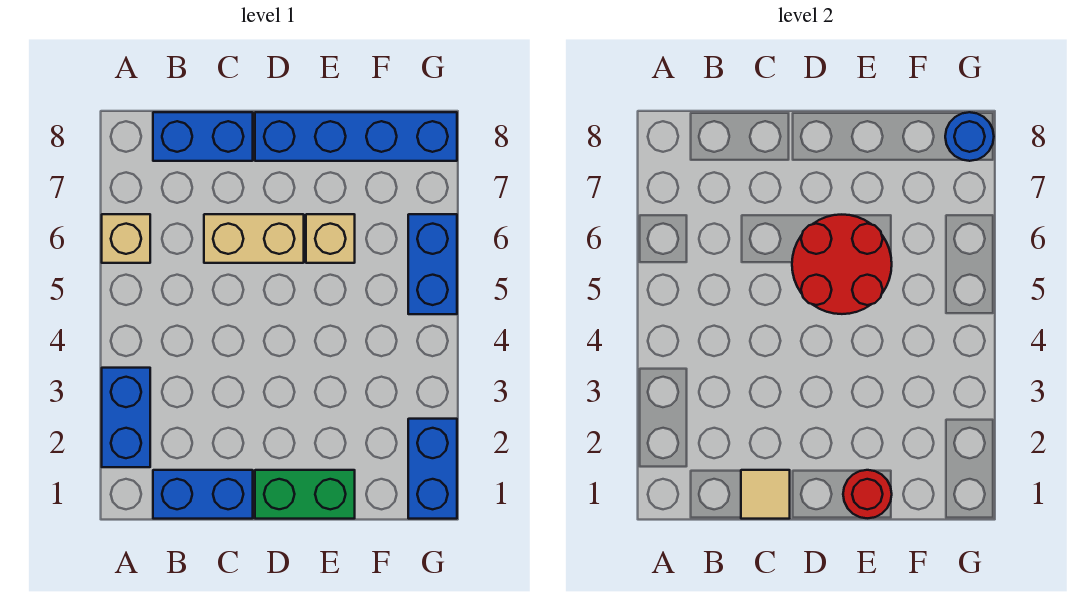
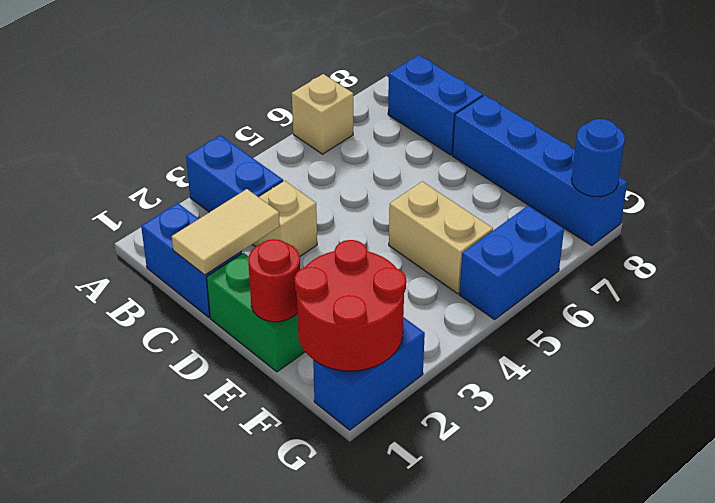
blue brick A2:A3 level 1 -> blue brick A3:B3 level 1
tan tile C1 level 2 -> tan tile C1:C2 level 2
tan brick C6:D6 level 1 -> tan brick E5:F5 level 1
red round brick D5:E6 level 2 -> red round brick F1:G2 level 2
tan brick E6 level 1 -> tan brick C3 level 1

